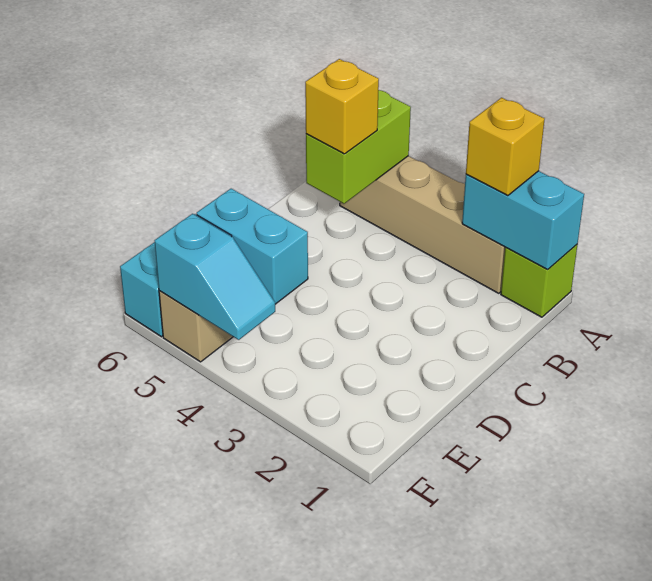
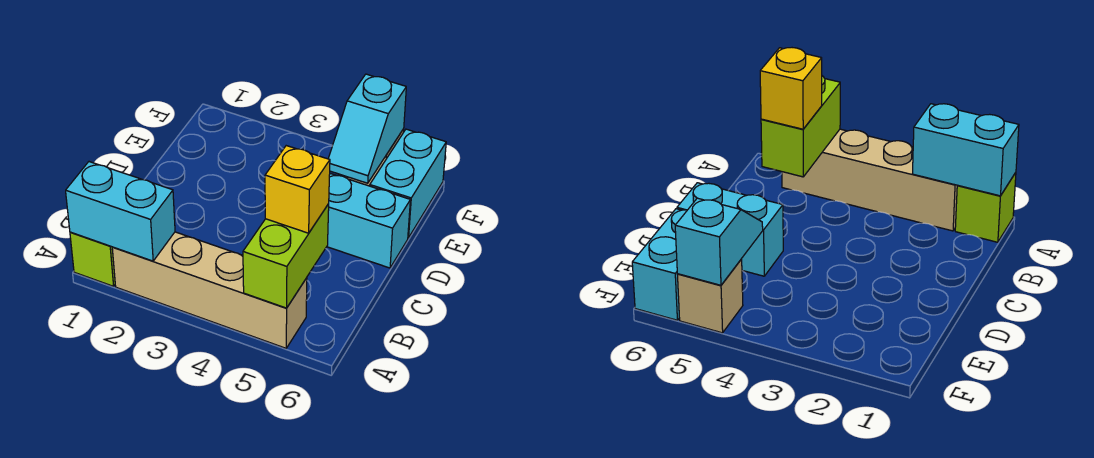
yellow brick A2 level 3 -> none
cyan slope F4:F5 level 2 top 5 -> cyan slope E5:F5 level 2 top F

